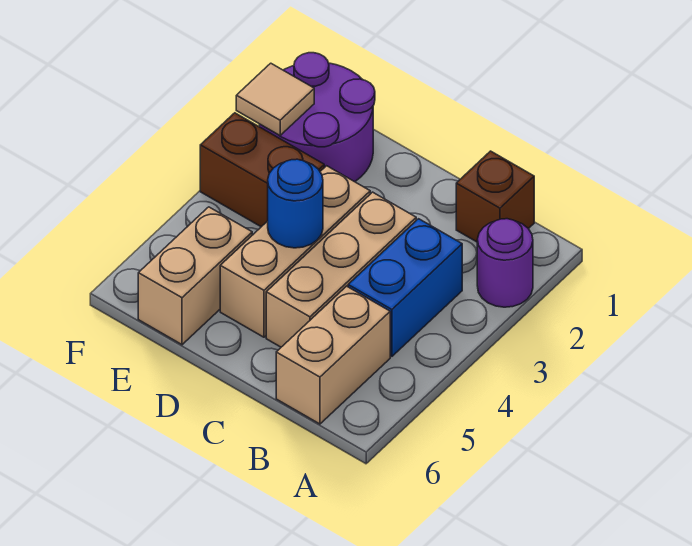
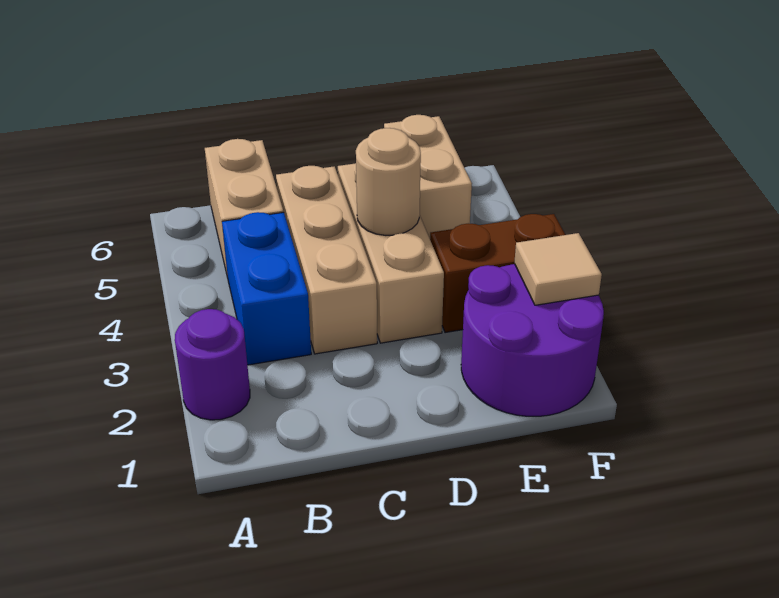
brown brick B1 level 1 -> none
blue round brick D4 level 2 -> tan round brick D4 level 2

